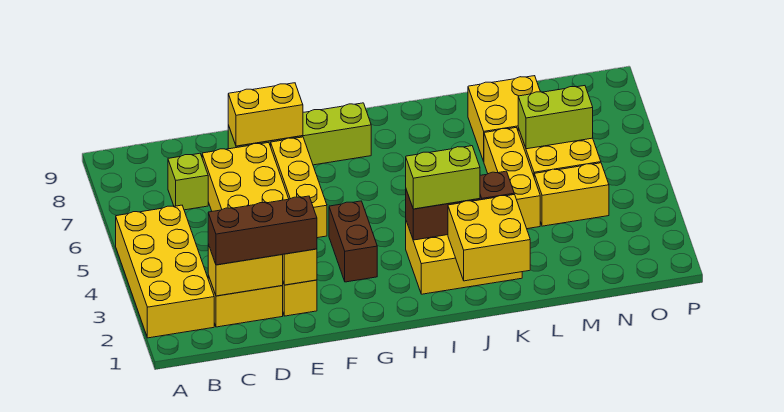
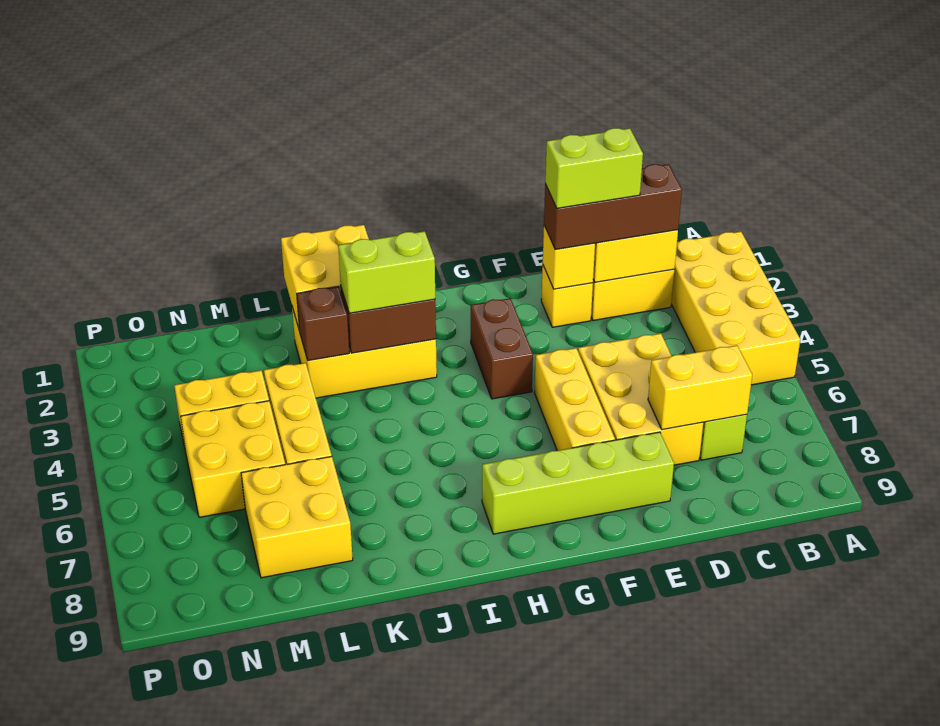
yellow brick E8:F8 level 2 -> yellow brick C7:D7 level 2
lime brick M6:N6 level 2 -> lime brick D2:E2 level 4

